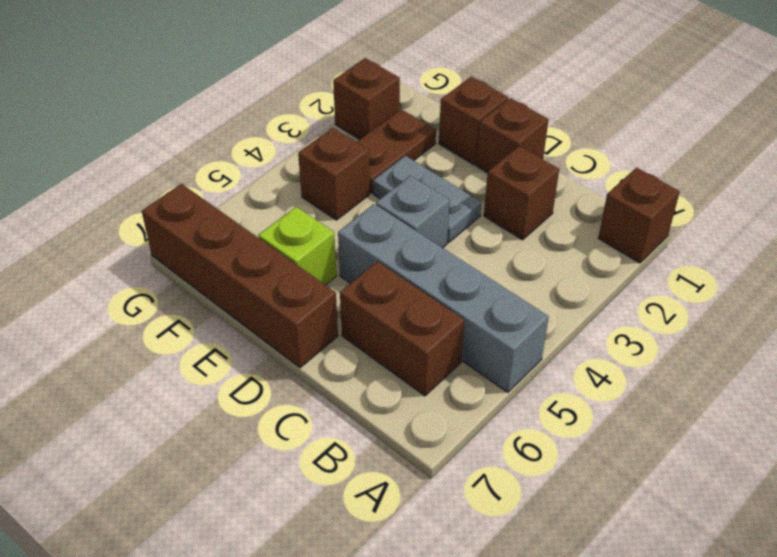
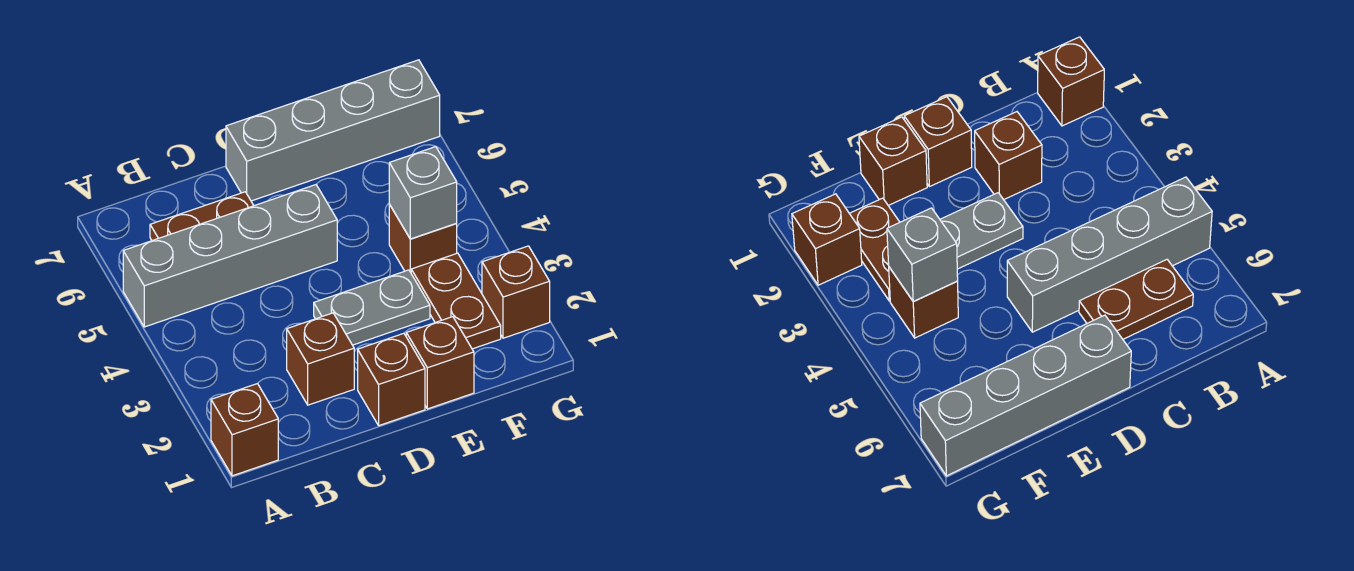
brown brick B6:C6 level 1 -> brown plate B6:C6 level 1
grey brick D4 level 1 -> grey brick F4 level 2
brown brick D7:G7 level 1 -> grey brick D7:G7 level 1
lime brick E6 level 1 -> none

